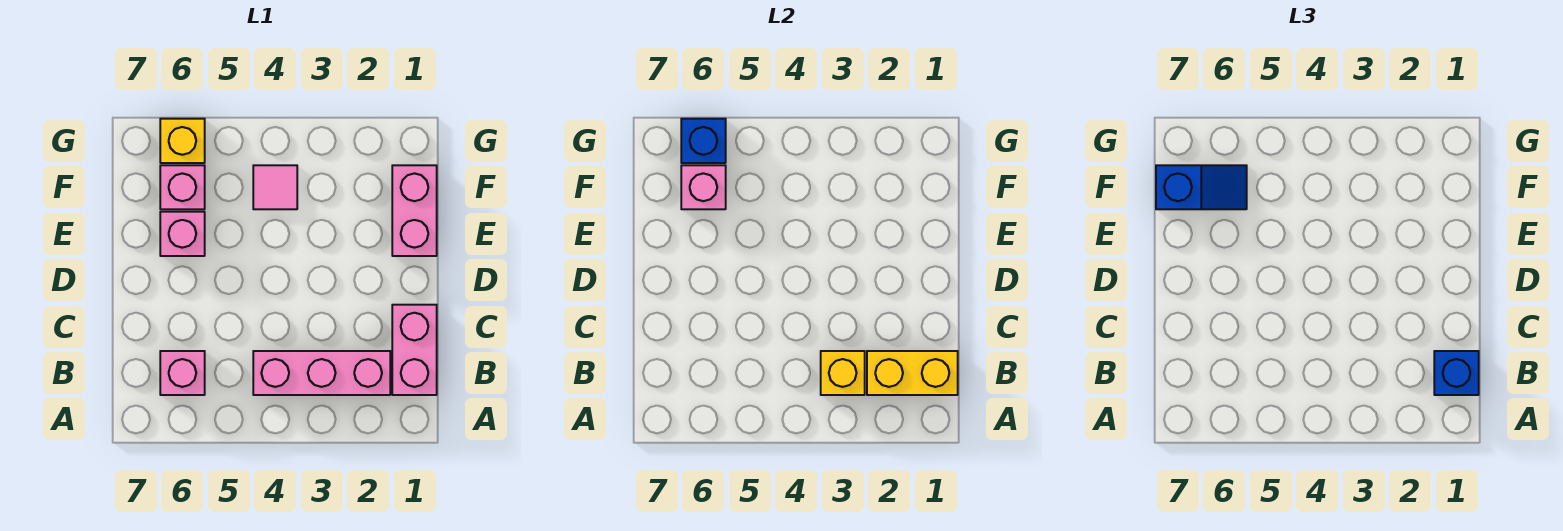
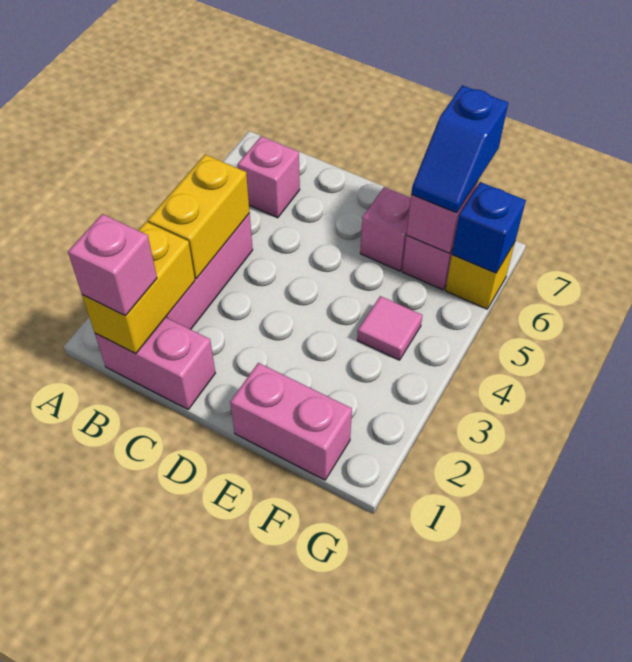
blue brick B1 level 3 -> pink brick B1 level 3
yellow brick B3 level 2 -> yellow brick B3:B4 level 2

